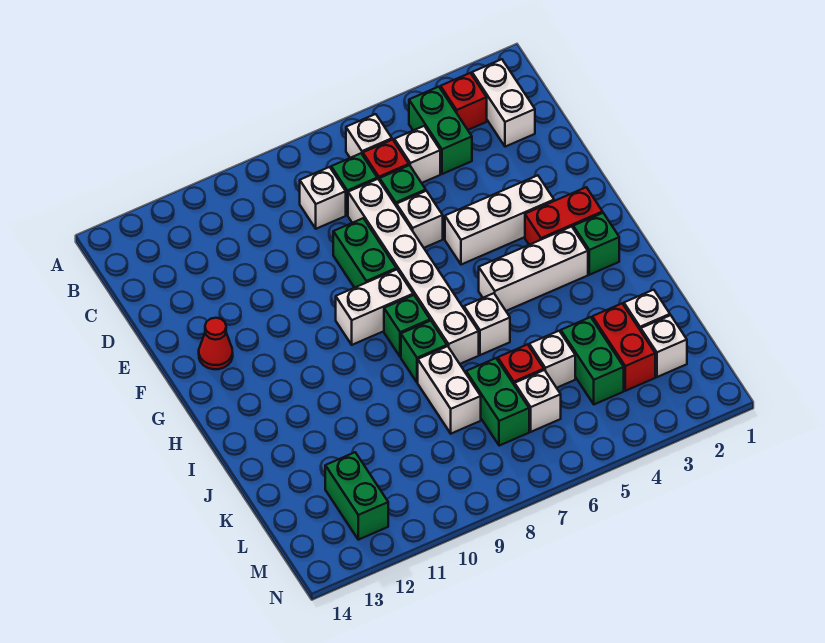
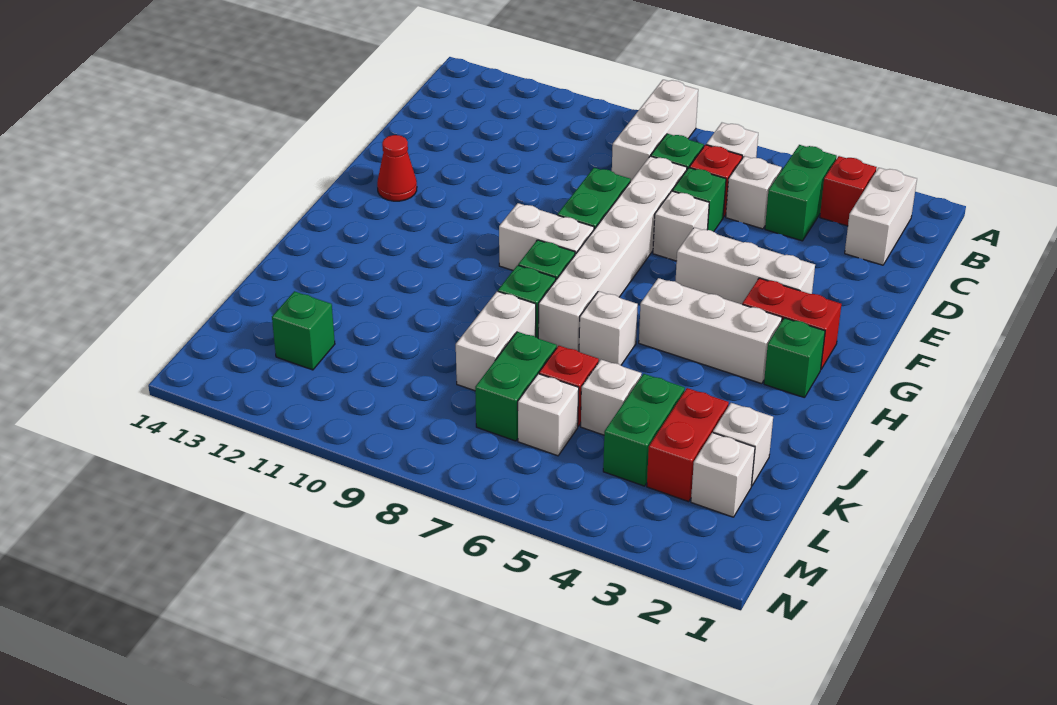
white brick C8 level 1 -> white brick A8:C8 level 1
green brick L12:M12 level 1 -> green brick L12 level 1

